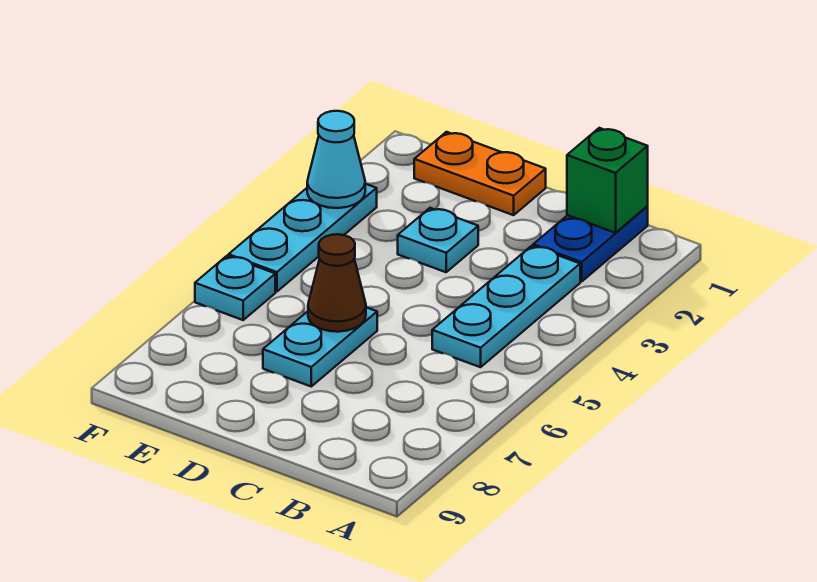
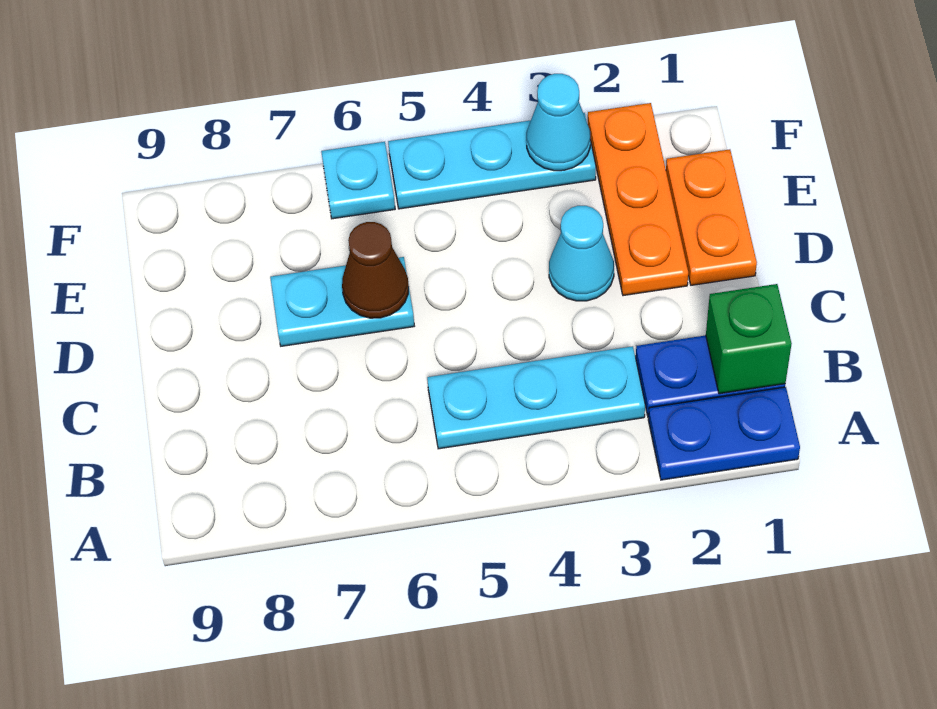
none -> blue plate A1:A2 level 1
none -> orange plate D2:F2 level 1
cyan plate D3 level 1 -> cyan cone D3 level 1

